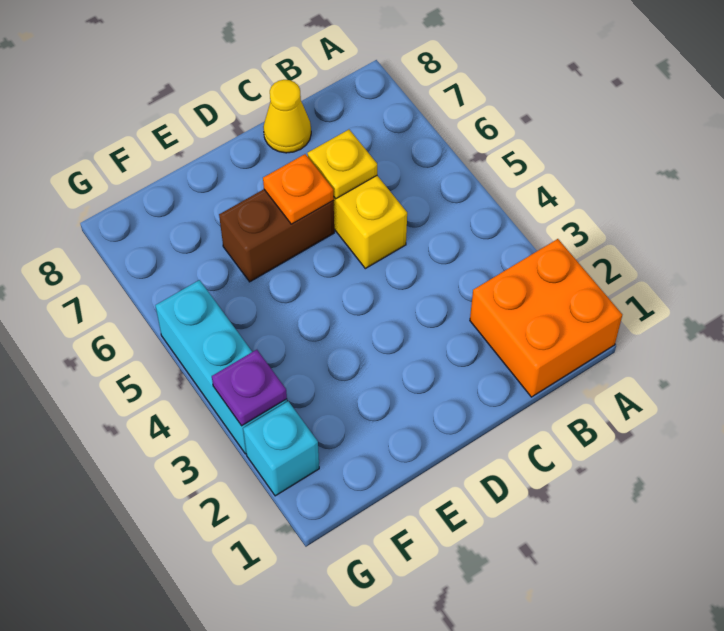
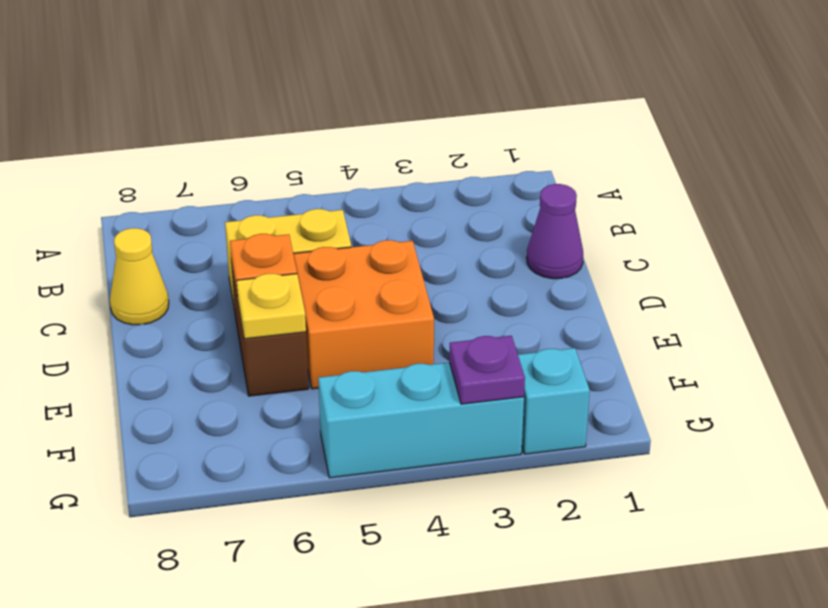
orange brick A1:B2 level 1 -> orange brick D4:E5 level 1
none -> purple cone C1 level 1
yellow plate C6 level 2 -> yellow plate E6 level 2

